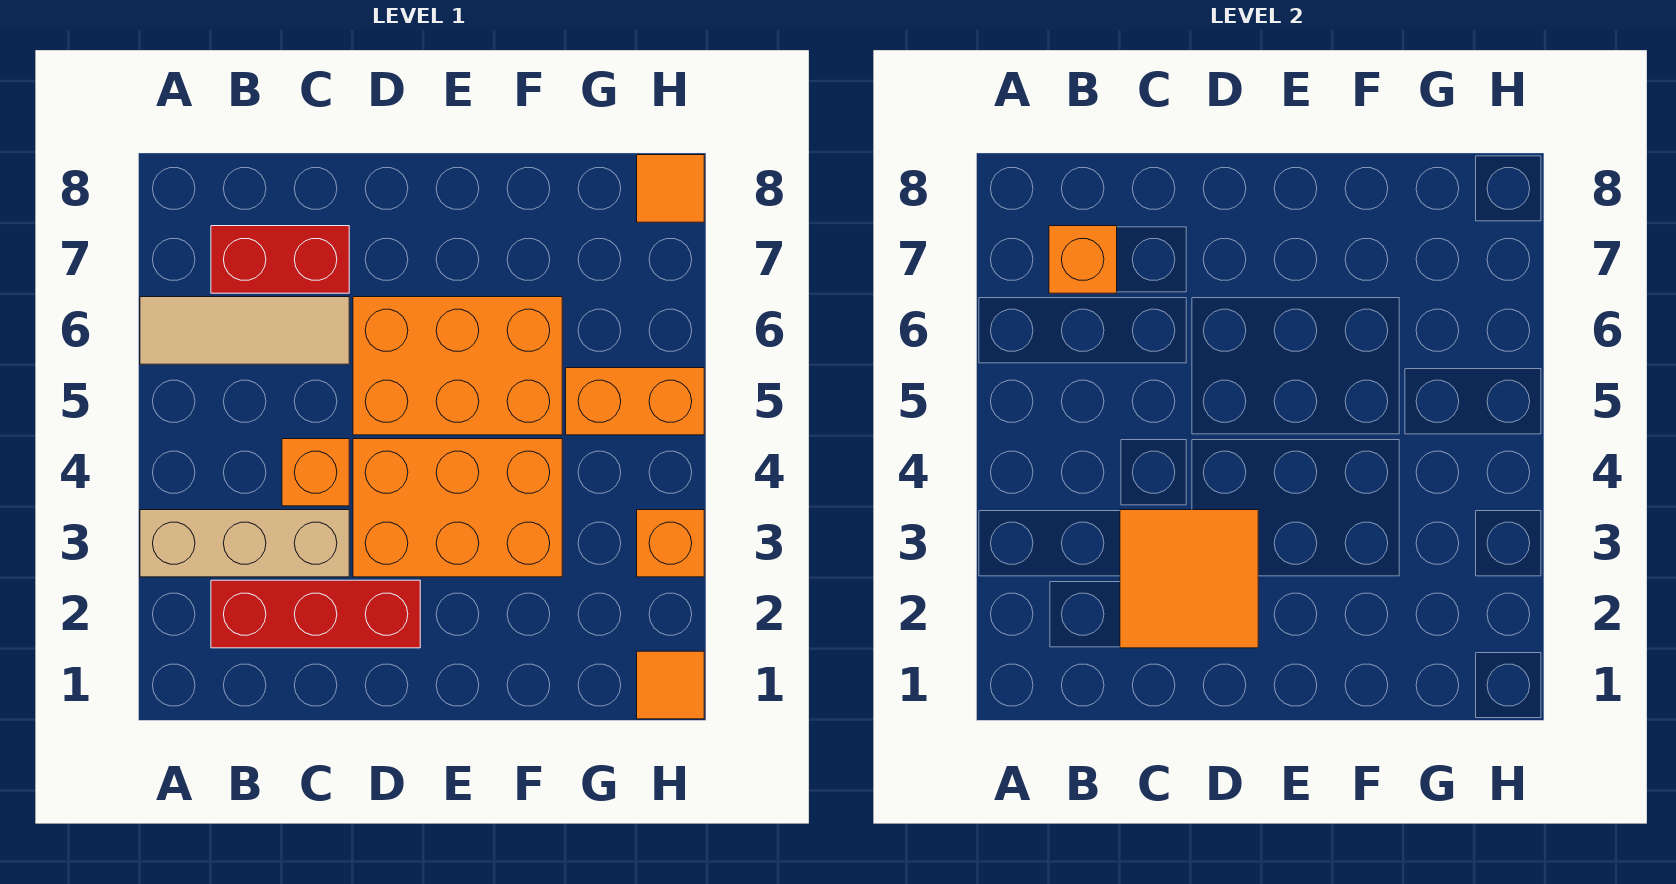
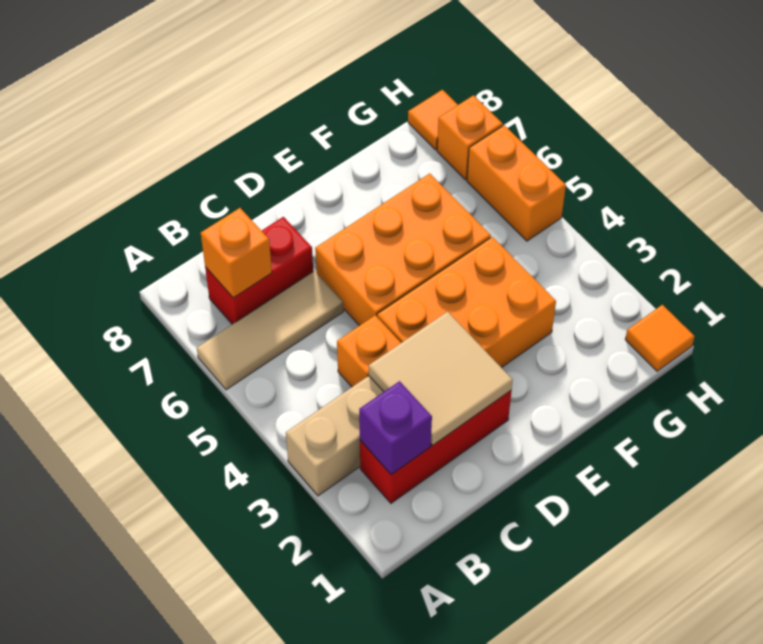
none -> purple brick B2 level 2
orange tile C2:D3 level 2 -> tan tile C2:D3 level 2
orange brick G5:H5 level 1 -> orange brick H5:H6 level 1
orange brick H3 level 1 -> orange brick H7 level 1

